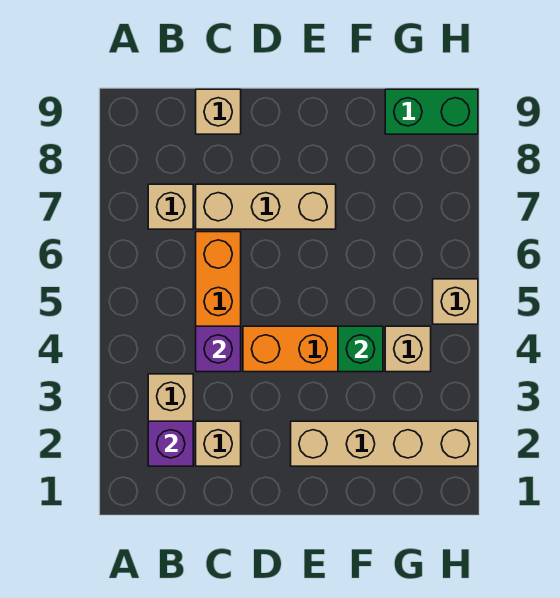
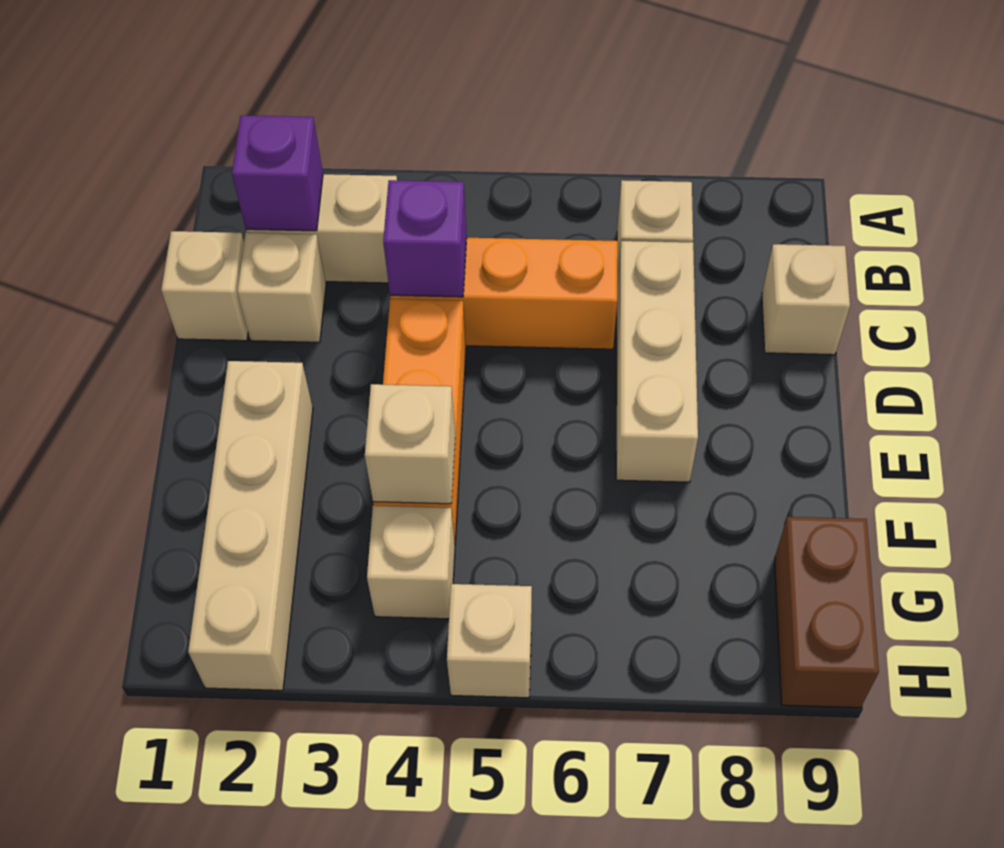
none -> tan brick C1 level 1
green brick F4 level 2 -> tan brick F4 level 2
green brick G9:H9 level 1 -> brown brick G9:H9 level 1

